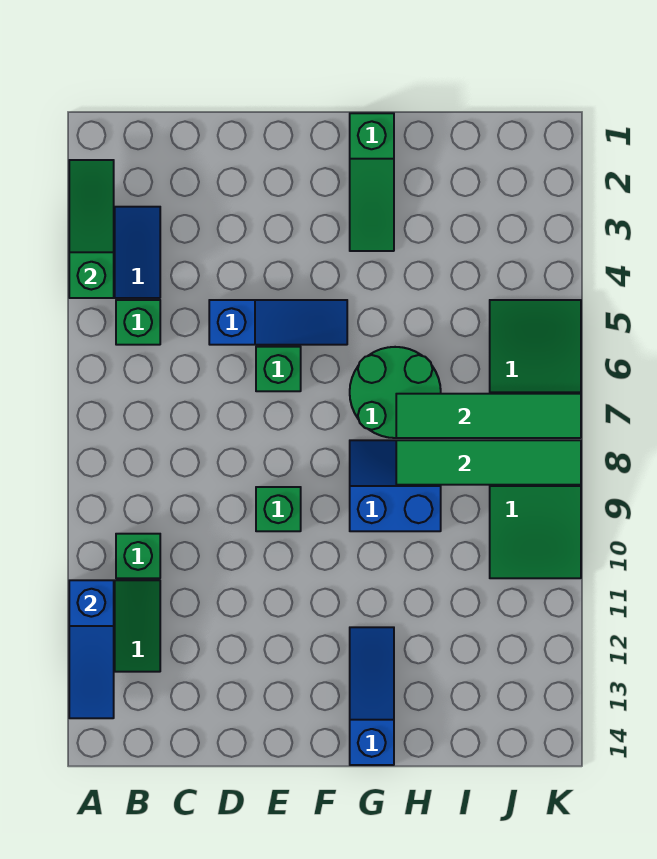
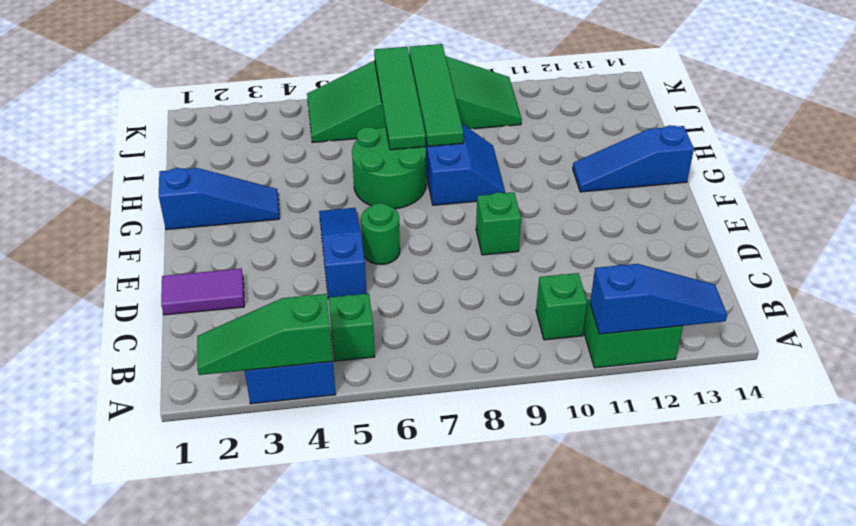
none -> purple tile D1:D2 level 1
green brick E6 level 1 -> green round brick E6 level 1
green slope G1:G3 level 1 top 1 -> blue slope G1:G3 level 1 top 1
blue slope G8:H9 level 1 top 9 -> blue slope G8:H9 level 1 top 8

